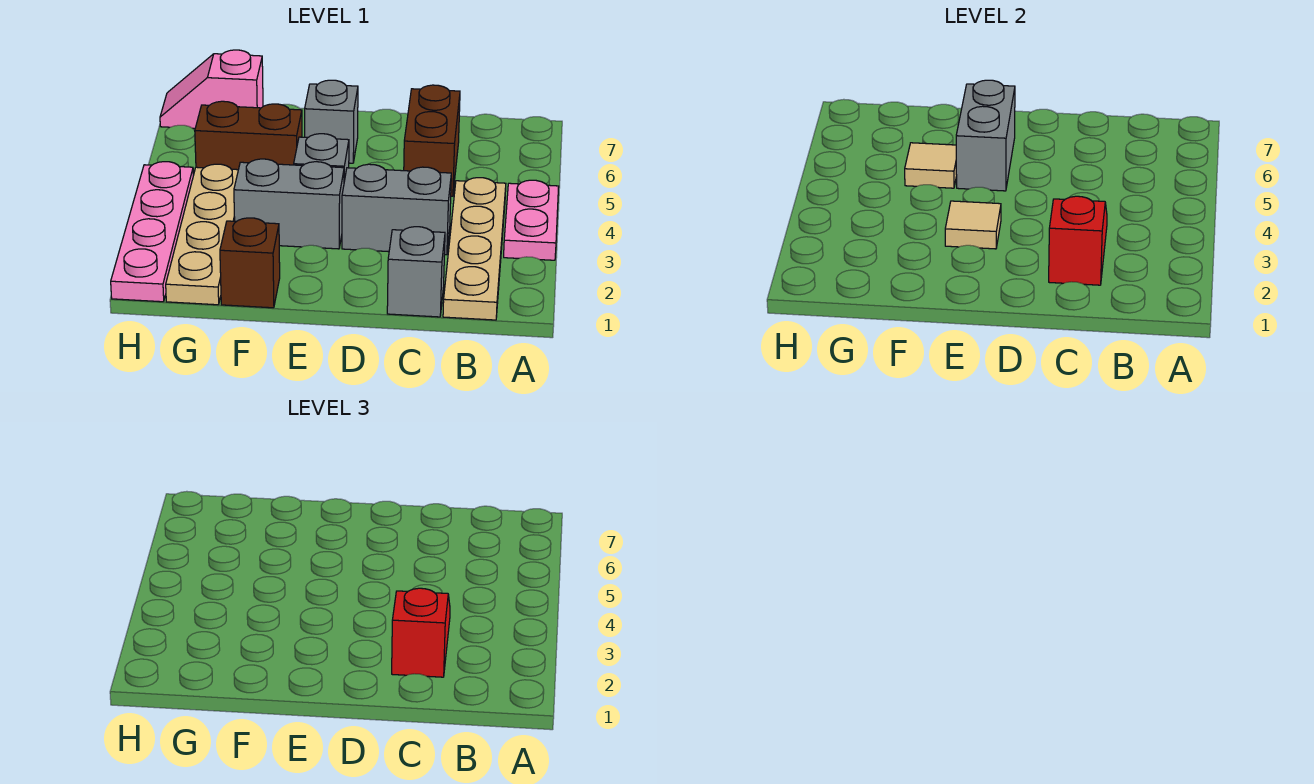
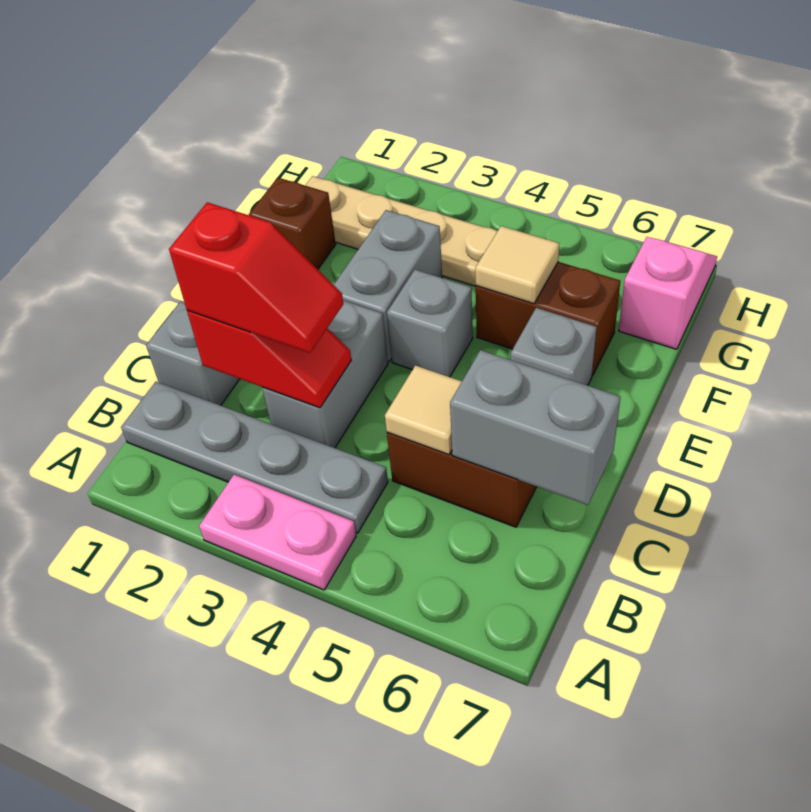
tan plate B1:B4 level 1 -> grey plate B1:B4 level 1
tan tile E3 level 2 -> tan tile C5 level 2
grey brick E5:E6 level 2 -> grey brick C6:C7 level 2
brown brick F5:G5 level 1 -> brown brick F5:F6 level 1
pink plate H1:H4 level 1 -> none

